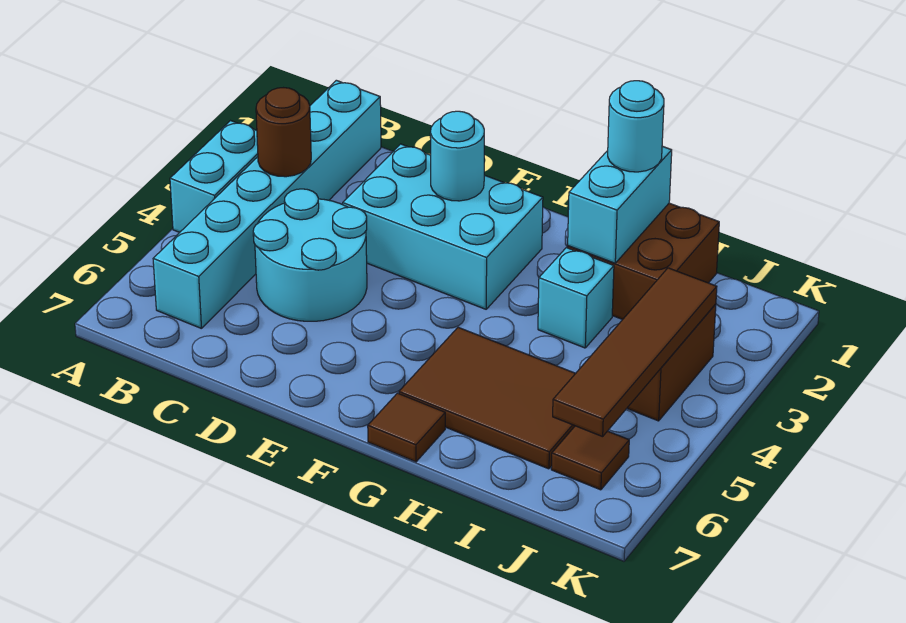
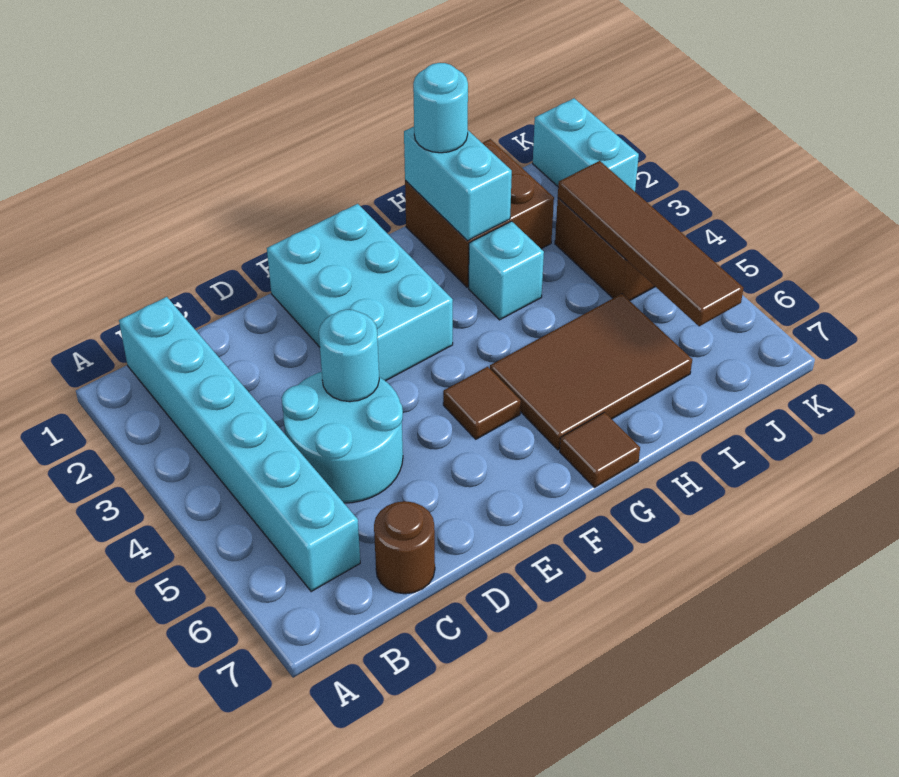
cyan brick A3:A4 level 1 -> cyan brick K1:K2 level 1
brown round brick B3 level 2 -> brown round brick C7 level 1
cyan brick D2:F3 level 1 -> cyan brick E1:F3 level 1
cyan round brick E2 level 2 -> cyan round brick D4 level 2
brown tile J6 level 1 -> brown tile F5 level 1

